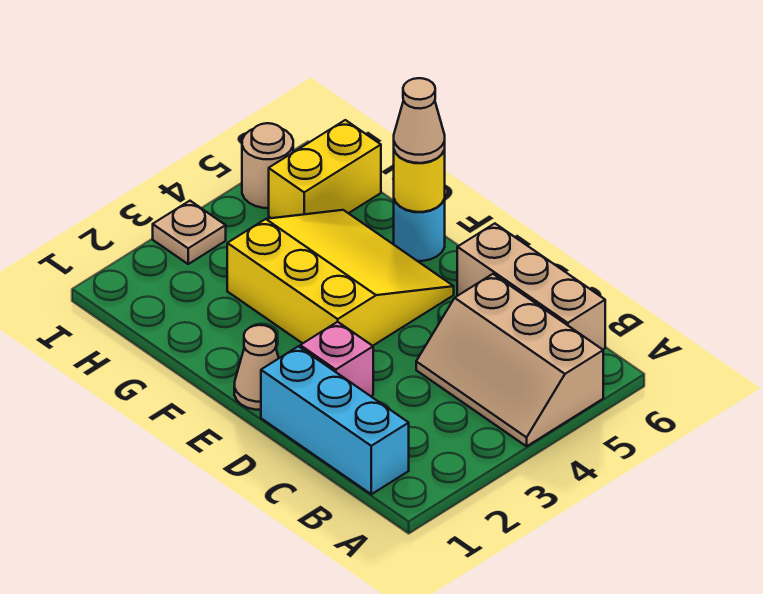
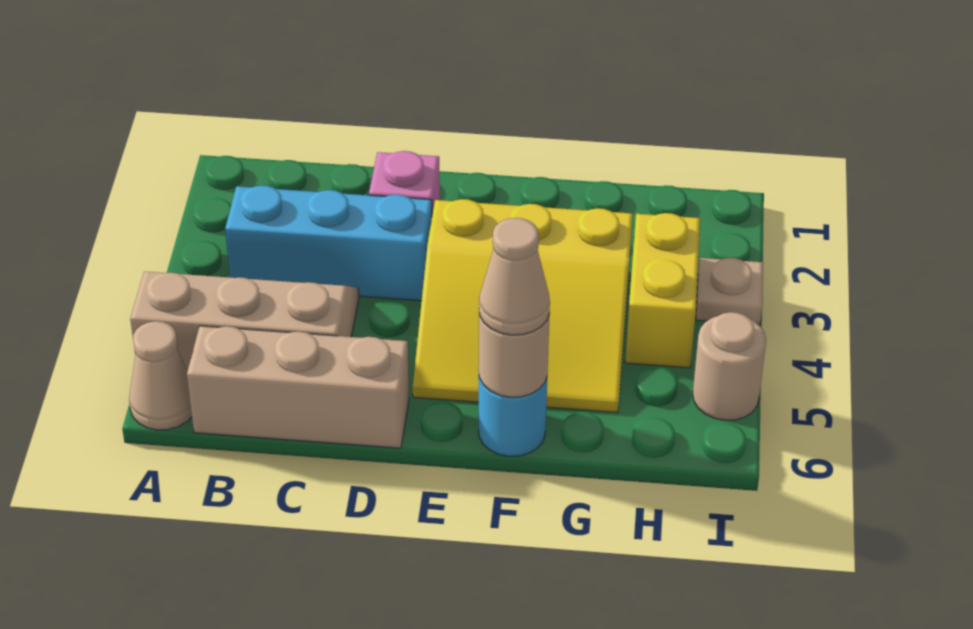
cyan brick B1:D1 level 1 -> cyan brick B3:D3 level 1
tan cone E1 level 1 -> tan cone A6 level 1
yellow round brick F6 level 2 -> tan round brick F6 level 2
yellow brick H5:H6 level 1 -> yellow brick H3:H4 level 1

